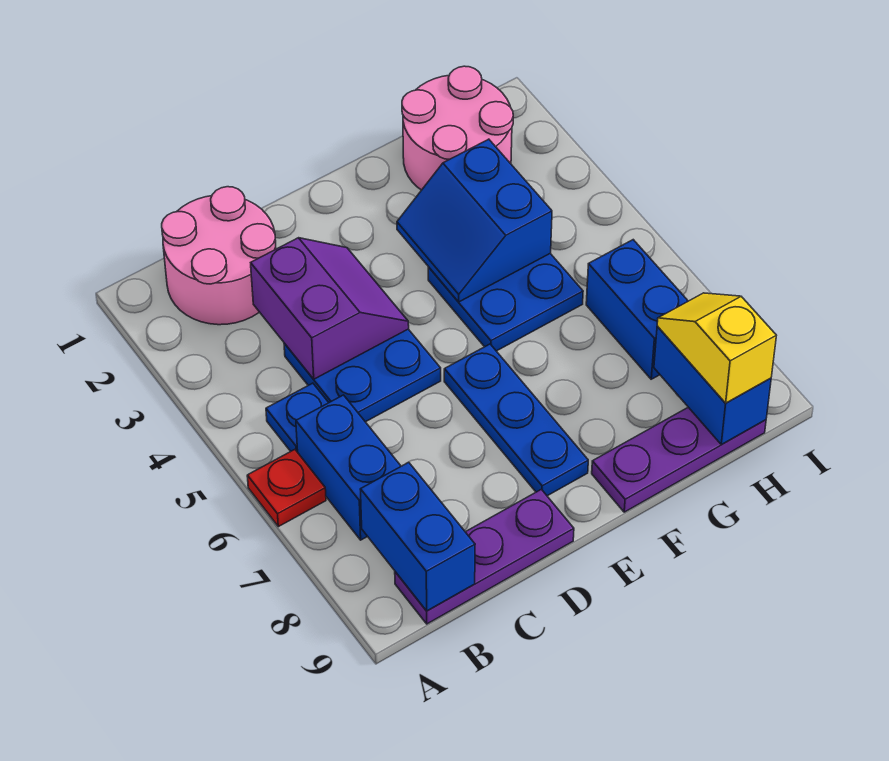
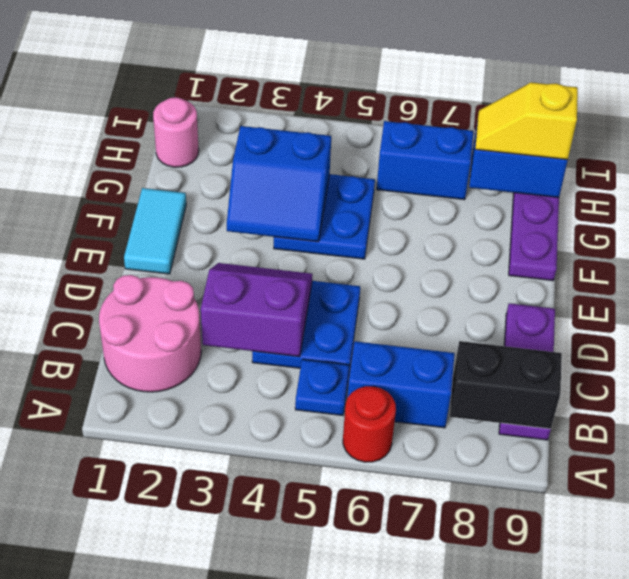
red plate A6 level 1 -> red round brick A6 level 1
blue brick B8:B9 level 2 -> black brick B8:B9 level 2
none -> cyan tile E1:F1 level 1
blue plate E6:E8 level 1 -> none
pink round brick G1:H2 level 1 -> pink round brick H1 level 1

